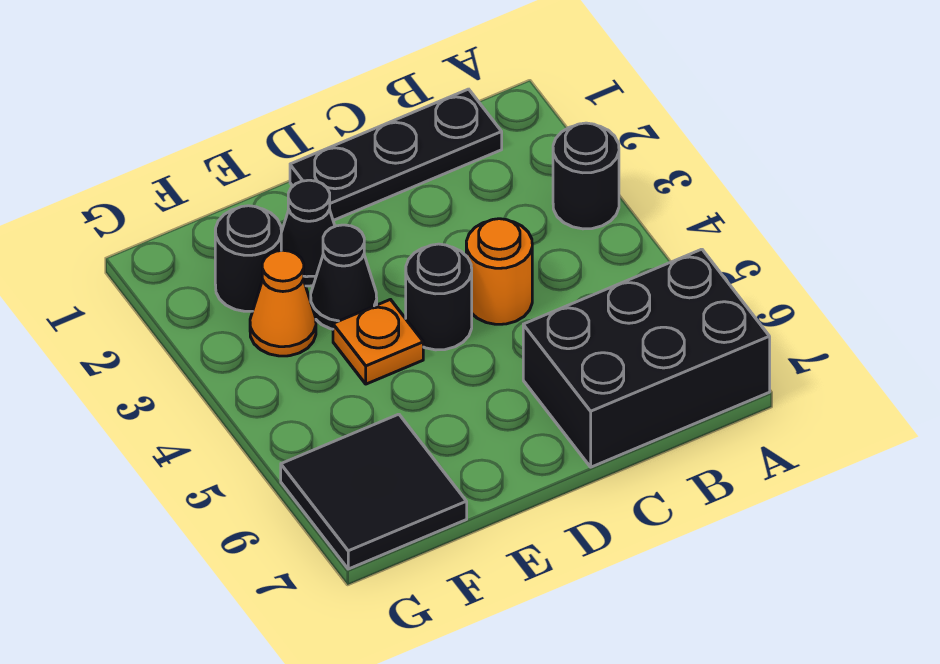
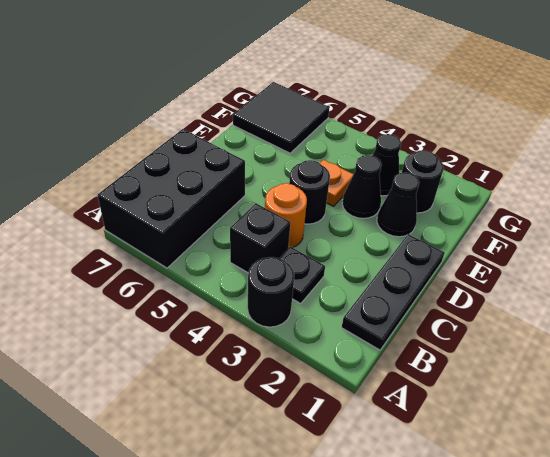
none -> black plate B3 level 1
none -> black brick B4 level 1
orange cone F3 level 1 -> black cone F3 level 1

